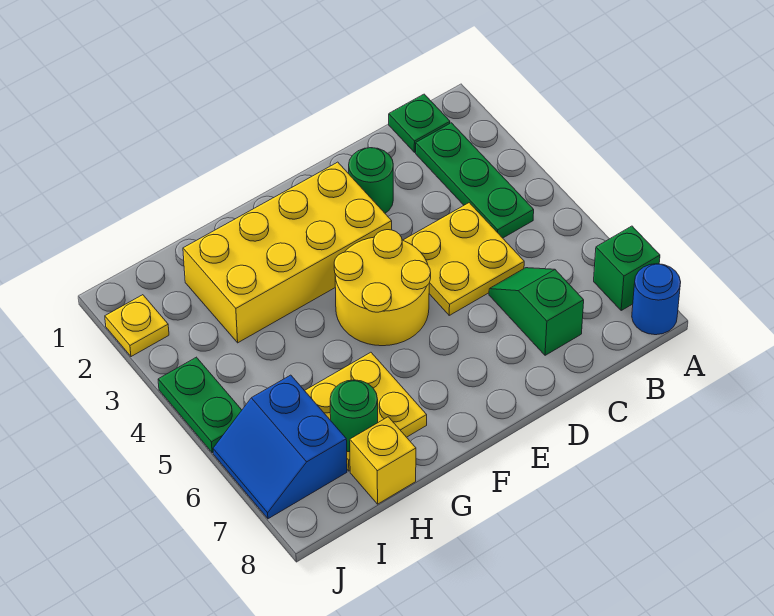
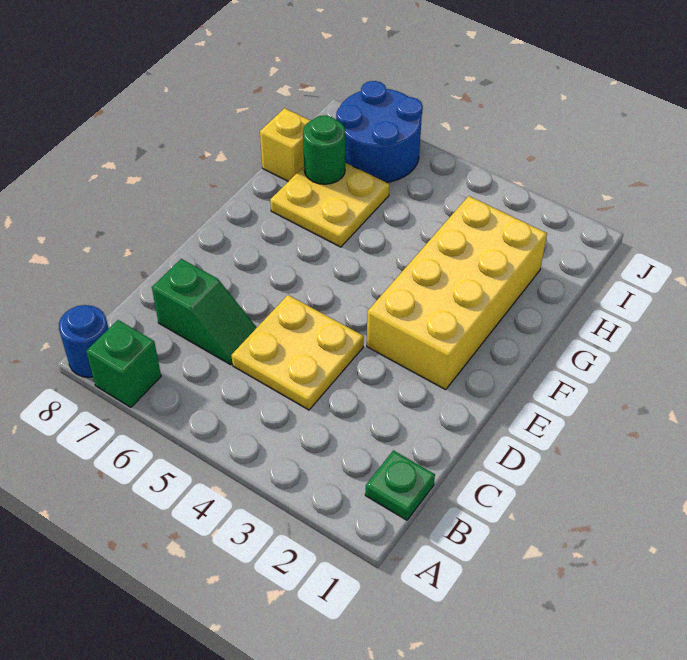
green plate B2:B4 level 1 -> none
green round brick D2 level 1 -> none
yellow round brick E4:F5 level 1 -> none
blue slope I6:J7 level 1 top I -> blue round brick I6:J7 level 1
yellow plate J2 level 1 -> none
green plate J4:J5 level 1 -> none

